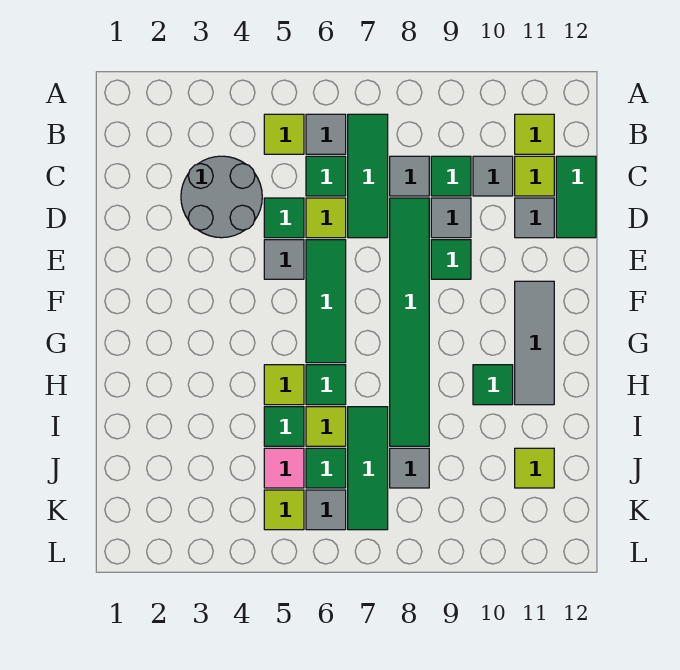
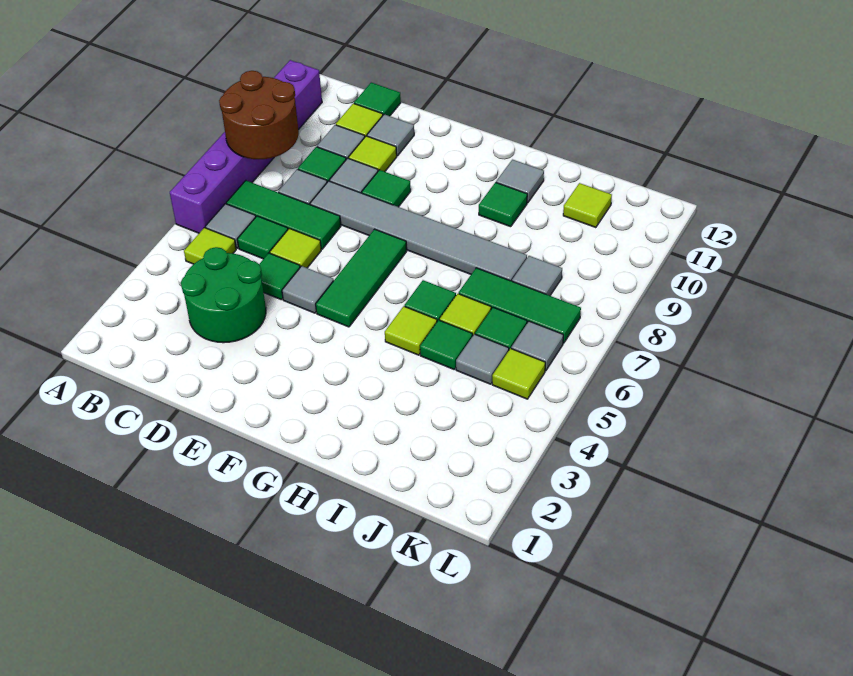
none -> purple brick A6:A11 level 1
none -> brown round brick A8:B9 level 2
lime tile B11 level 1 -> lime tile D10 level 1
grey round brick C3:D4 level 1 -> green round brick C3:D4 level 1
green tile C12:D12 level 1 -> green tile C12 level 1
green tile D8:I8 level 1 -> grey tile D8:I8 level 1
green tile E6:G6 level 1 -> green tile F5:F7 level 1
grey tile F11:H11 level 1 -> grey tile H11 level 1
pink tile J5 level 1 -> grey tile J5 level 1

